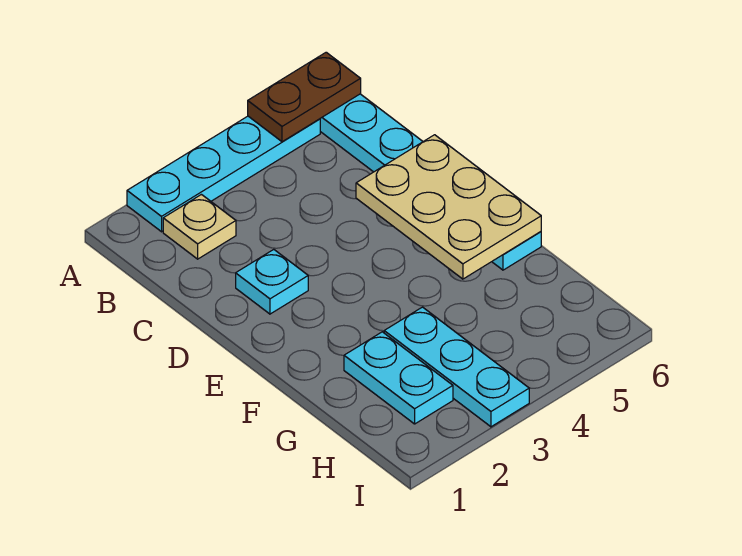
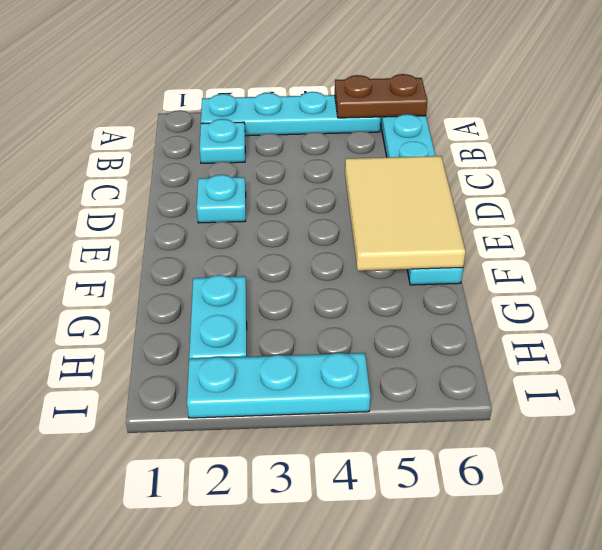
tan plate B2 level 1 -> cyan plate B2 level 1
tan plate D5:F6 level 2 -> tan tile D5:F6 level 2
cyan plate G3:I3 level 1 -> cyan plate I2:I4 level 1

